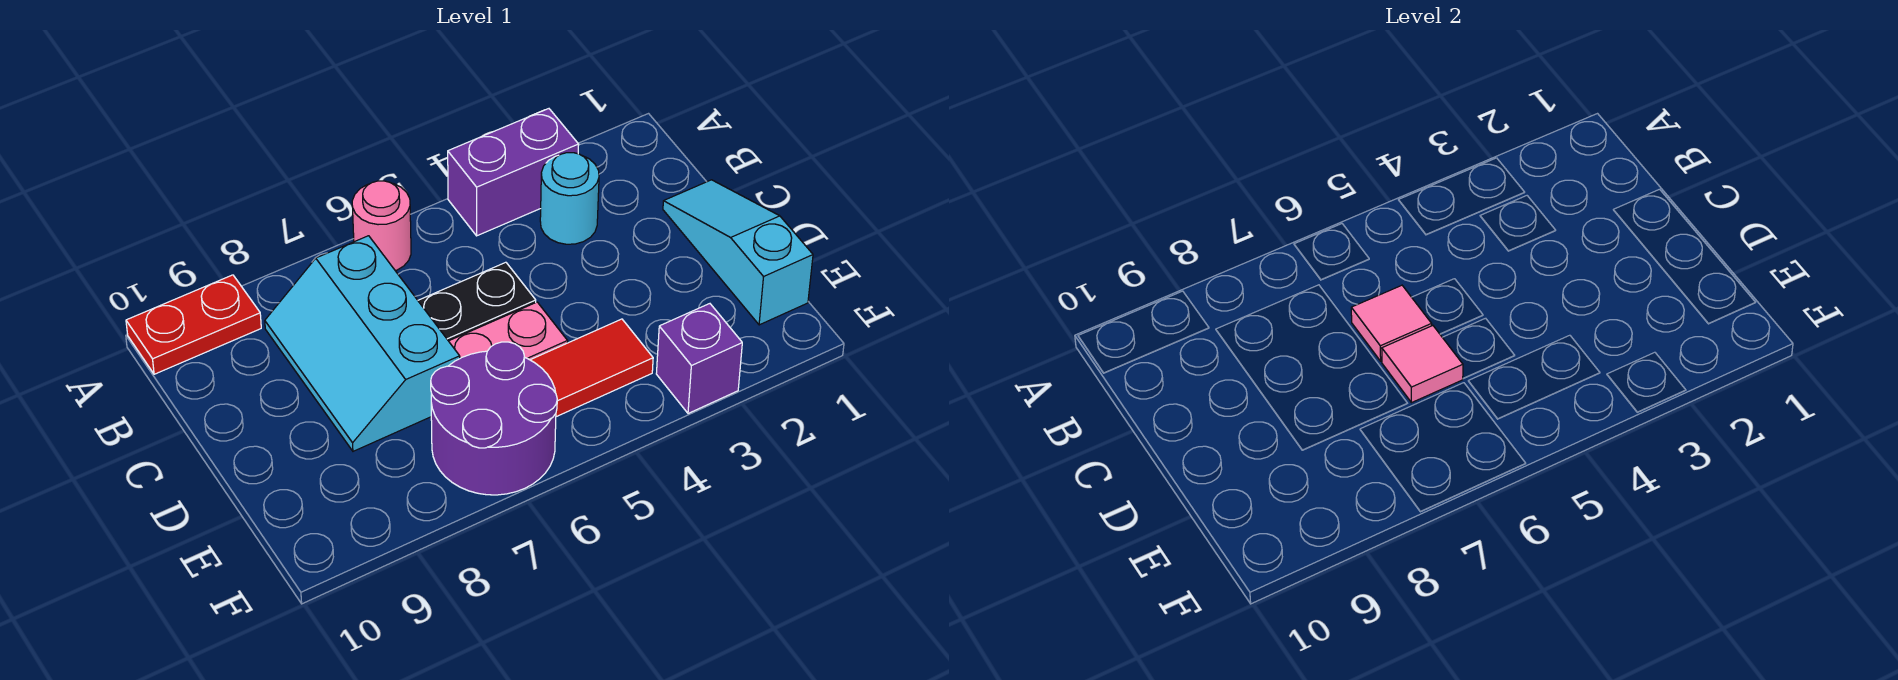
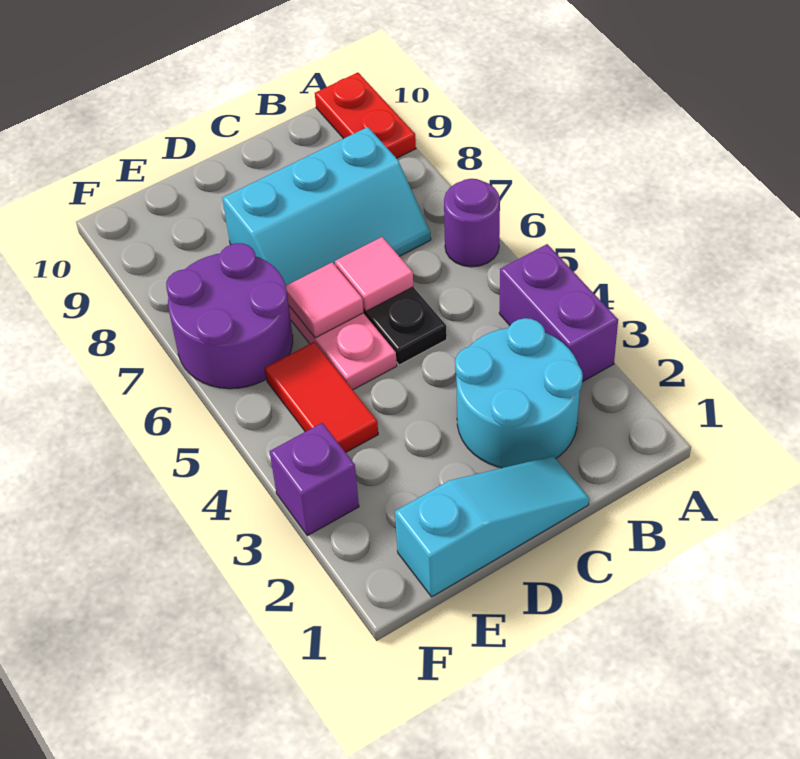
pink round brick A6 level 1 -> purple round brick A6 level 1
cyan round brick B3 level 1 -> cyan round brick B2:C3 level 1
cyan slope B7:D8 level 1 top 7 -> cyan slope B7:D8 level 1 top 8

